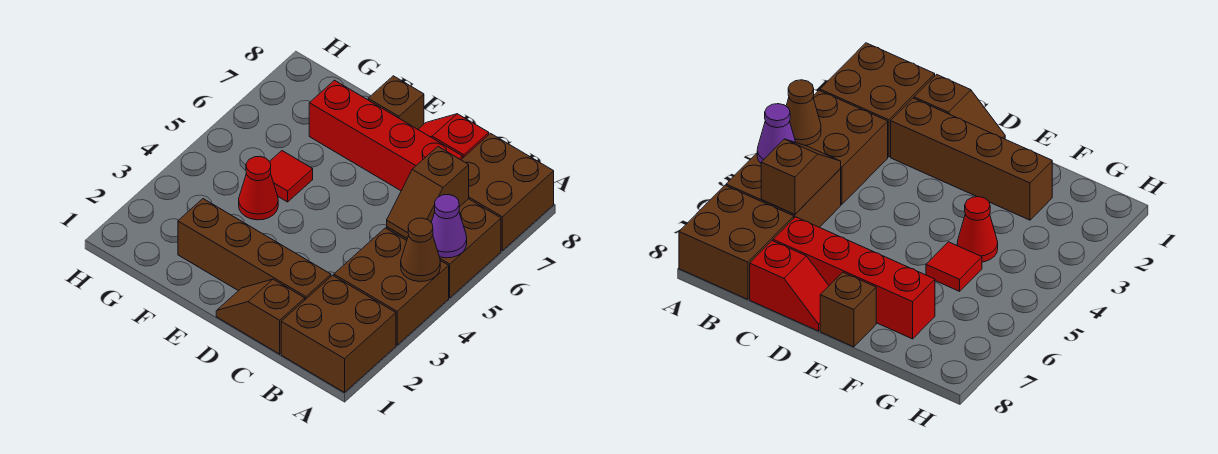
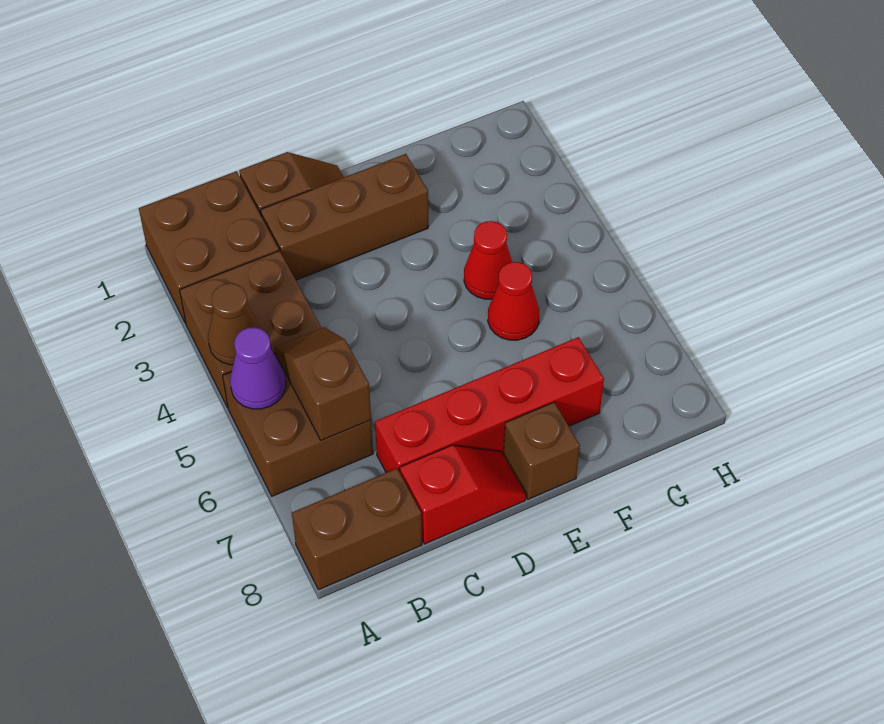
brown brick A7:B8 level 1 -> brown brick A8:B8 level 1
brown brick C2:F2 level 1 -> brown brick C2:E2 level 1
red tile F5 level 1 -> red cone F5 level 1

